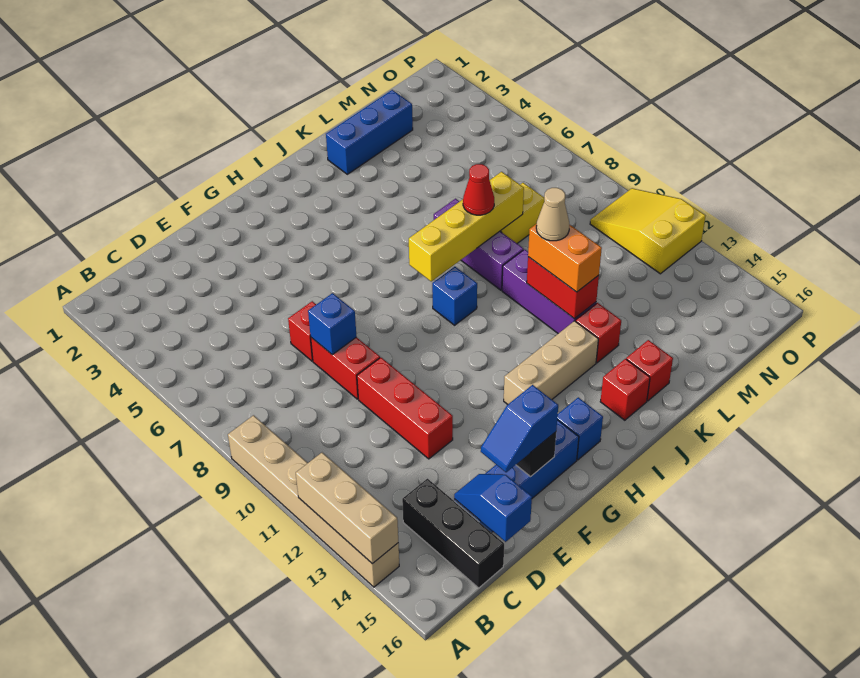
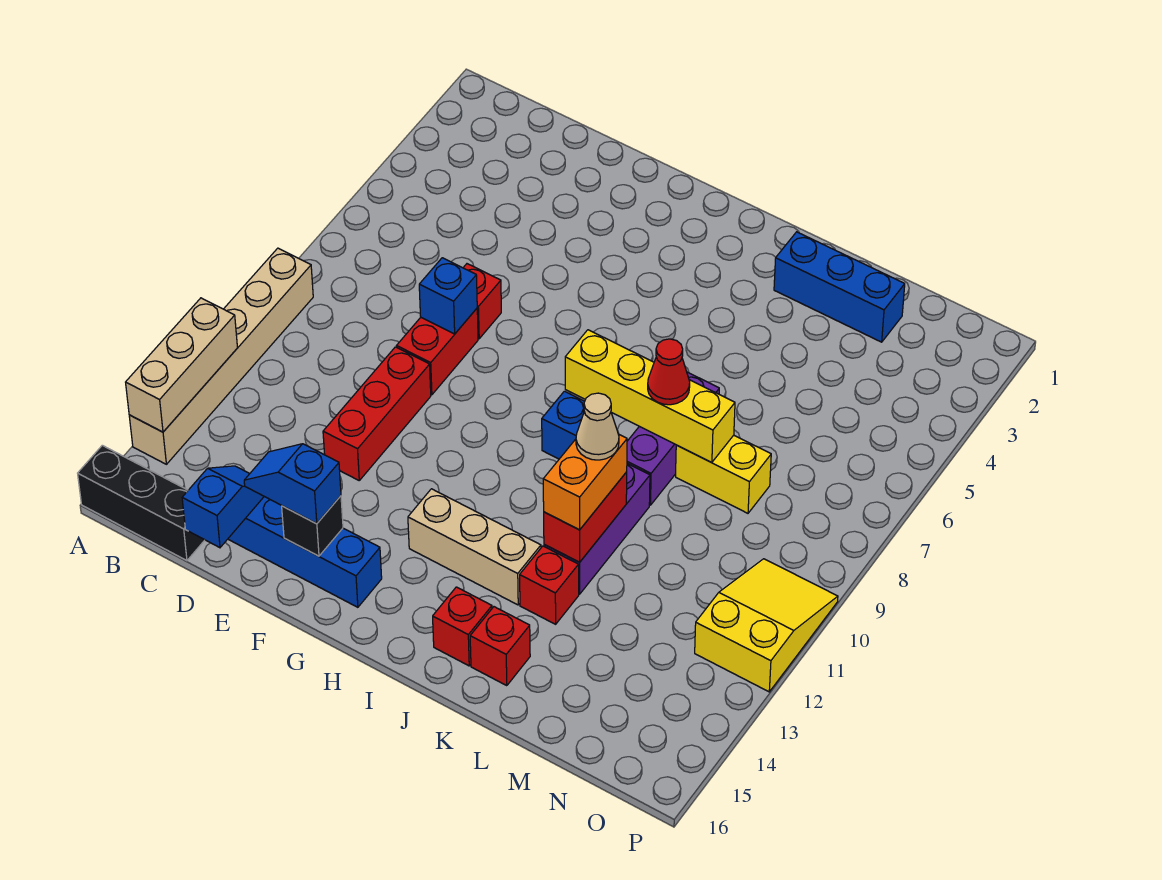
black brick C14:C16 level 1 -> black brick A16:C16 level 1
blue brick H15 level 1 -> none

